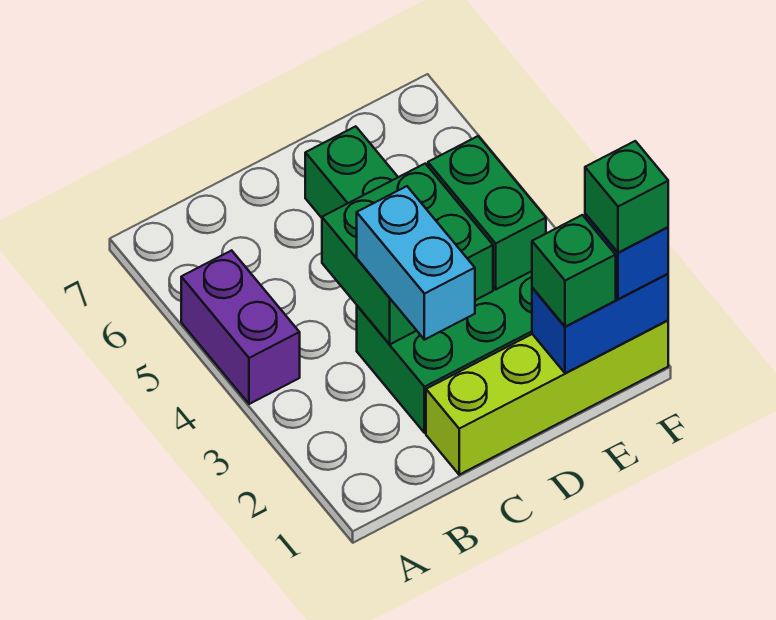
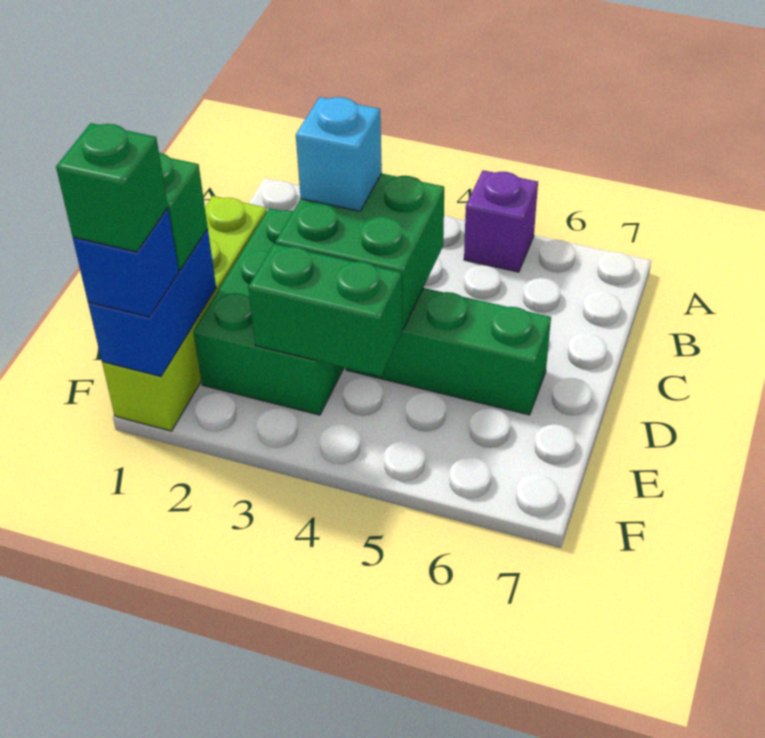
purple brick A4:A5 level 1 -> purple brick A5 level 1
cyan brick C2:C3 level 3 -> cyan brick C3 level 3

